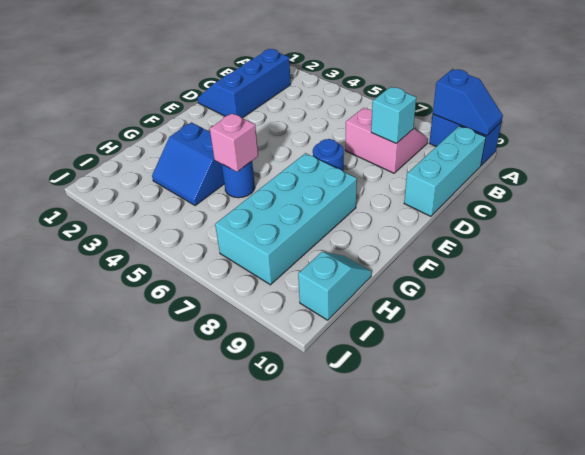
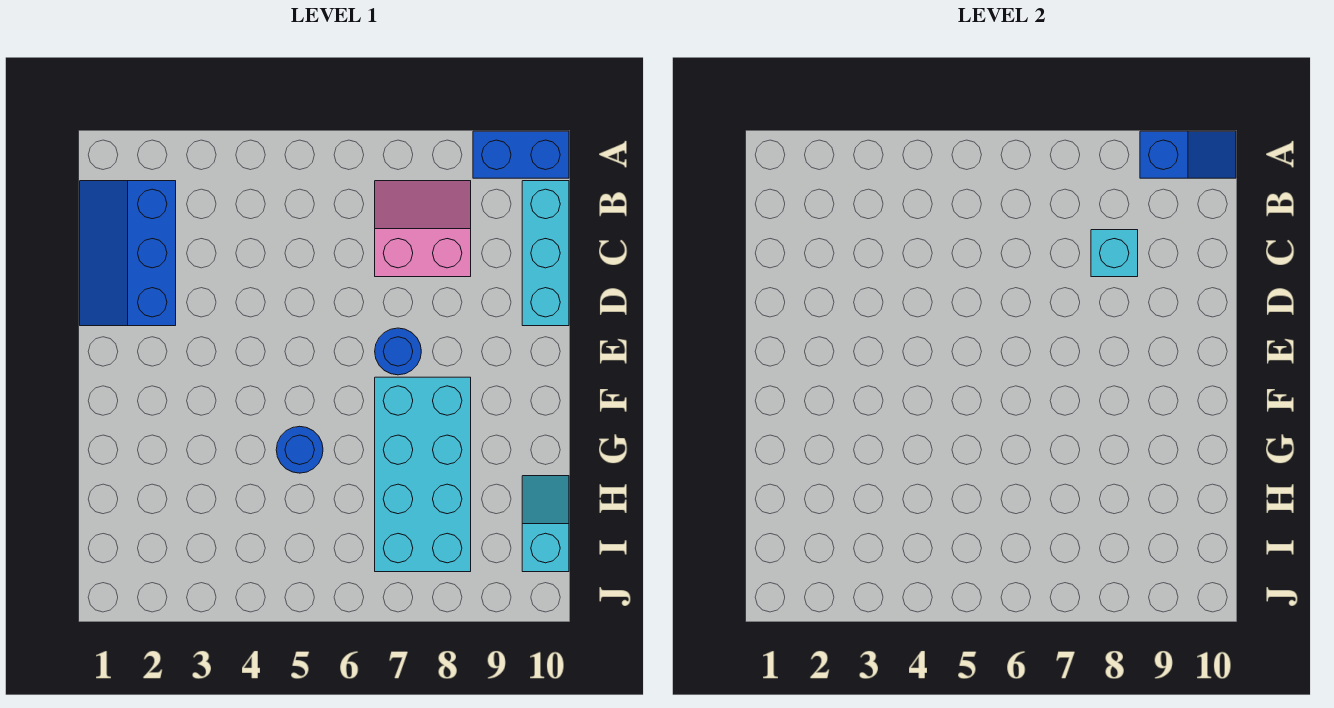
blue slope G3:H4 level 1 top G -> none
pink brick G5 level 2 -> none

